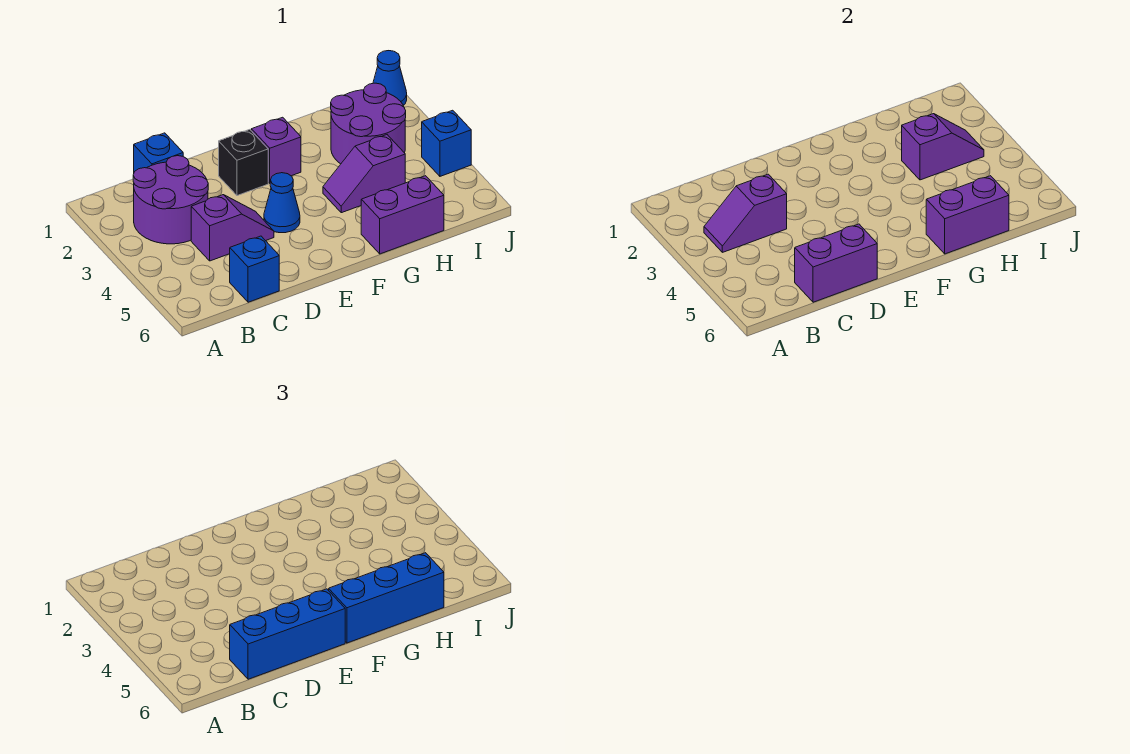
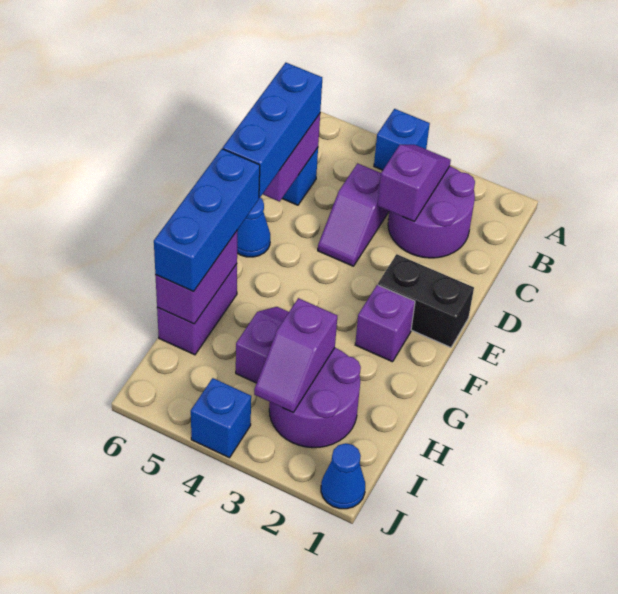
blue brick C1 level 1 -> blue brick A4 level 1
black brick E2 level 1 -> black brick E1:E2 level 1
blue cone E4 level 1 -> blue cone E6 level 1

